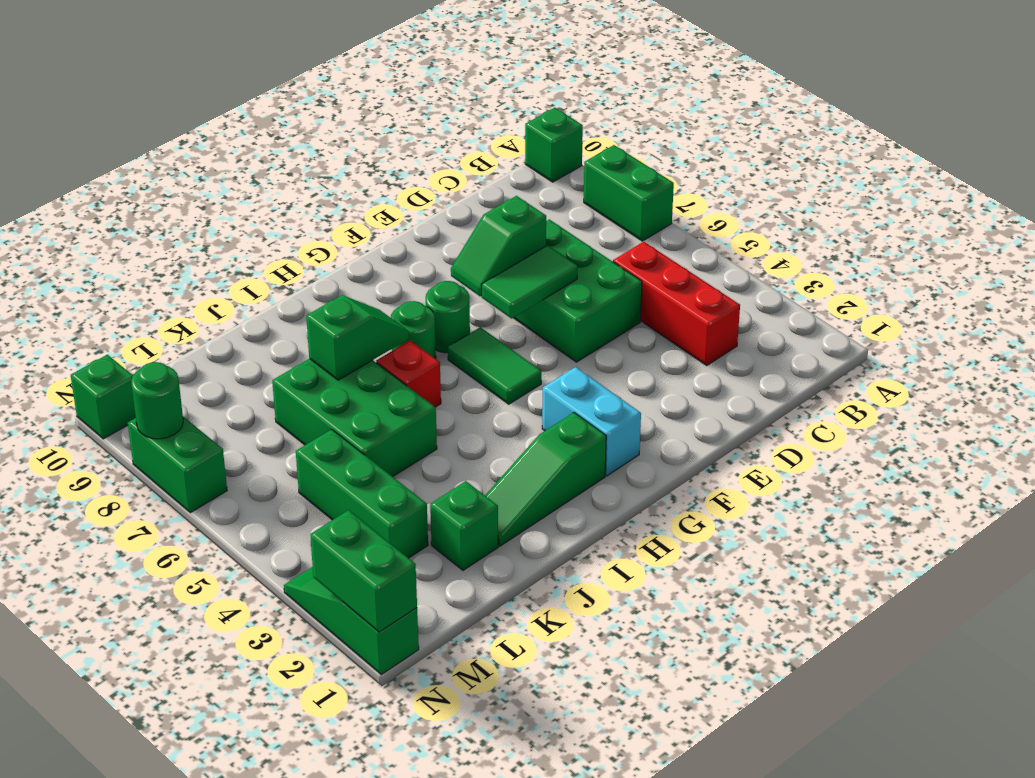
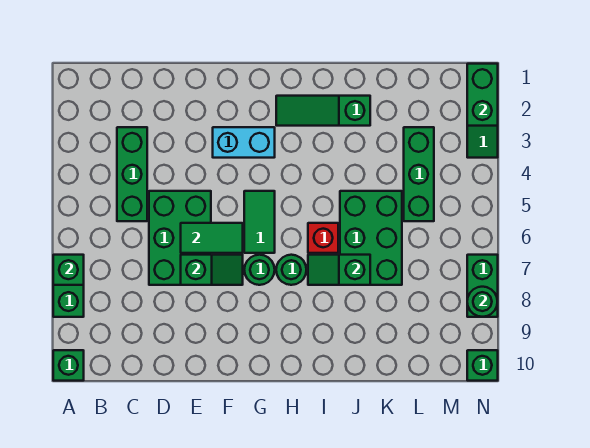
red brick C3:C5 level 1 -> green brick C3:C5 level 1
cyan brick G2:G3 level 1 -> cyan brick F3:G3 level 1
green slope H2:J2 level 1 top H -> green slope H2:J2 level 1 top J
green brick K2 level 1 -> green brick A7 level 2

